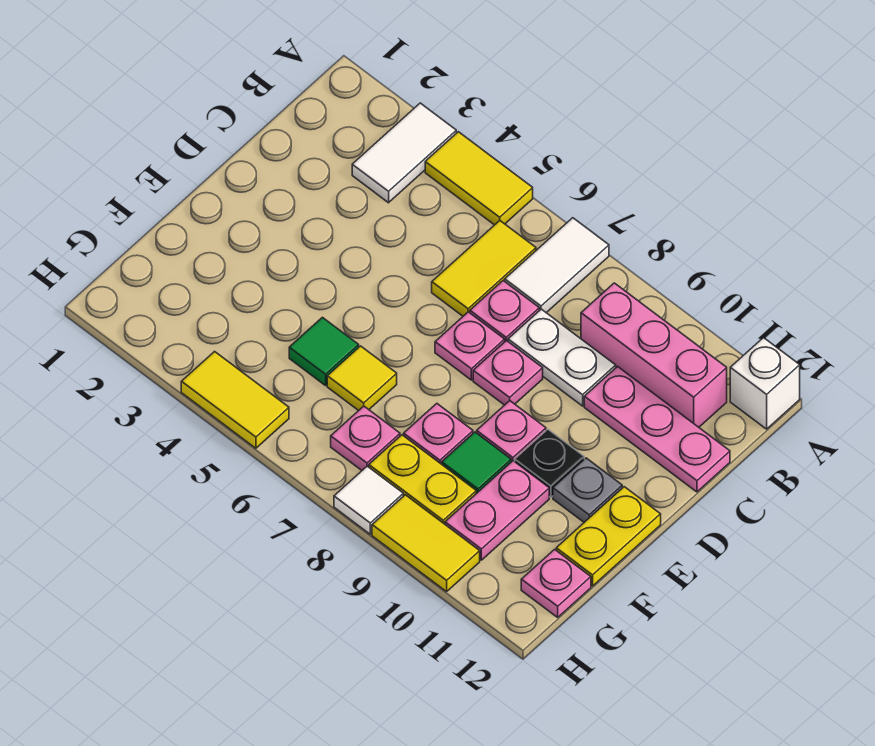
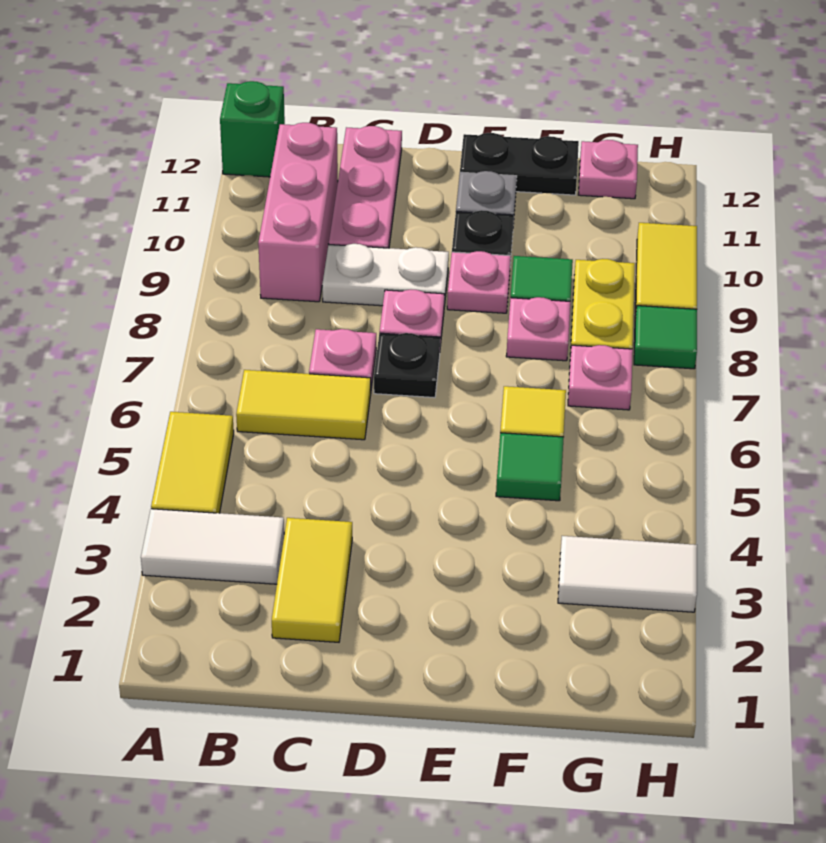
white tile A7:B7 level 1 -> white tile G3:H3 level 1
white brick A12 level 1 -> green brick A12 level 1
white plate C8:C9 level 1 -> white plate C9:D9 level 1
pink plate D7 level 1 -> black plate D7 level 1
yellow plate E12:F12 level 1 -> black plate E12:F12 level 1
pink plate F10:G10 level 1 -> none
yellow tile H4:H5 level 1 -> yellow tile C2:C3 level 1
white tile H8 level 1 -> green tile H8 level 1

